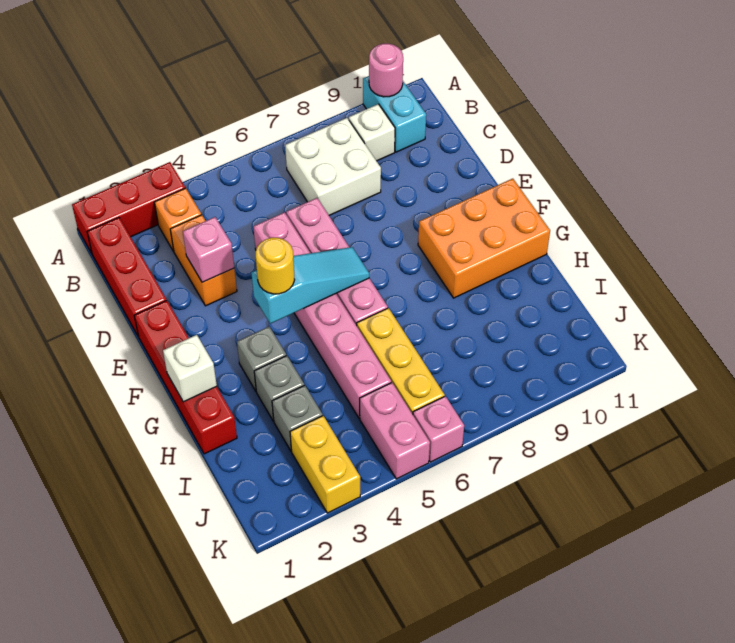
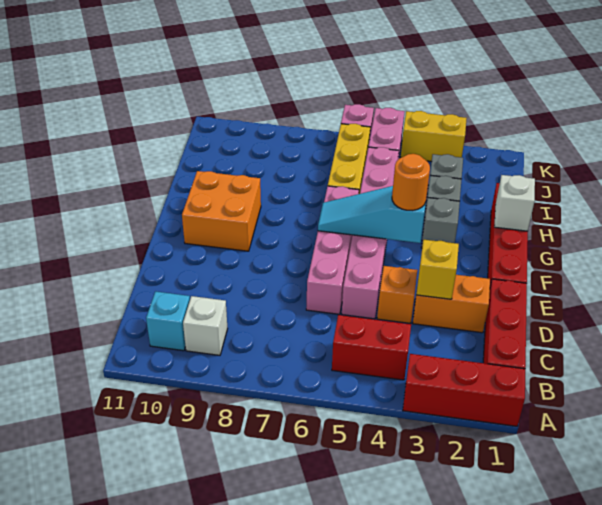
cyan brick A10:B10 level 1 -> cyan brick B10 level 1
pink round brick A10 level 2 -> none
orange brick B3 level 1 -> orange brick D4 level 1
none -> red brick B4:B5 level 1
white brick B7:C8 level 1 -> none
orange brick C3:D3 level 1 -> orange brick D2:D3 level 1
pink brick D3 level 2 -> yellow brick D3 level 2
yellow round brick F4 level 3 -> orange round brick F4 level 3
orange brick F9:G11 level 1 -> orange brick F9:G10 level 1
yellow brick J3:K3 level 1 -> yellow brick K3:K4 level 1

